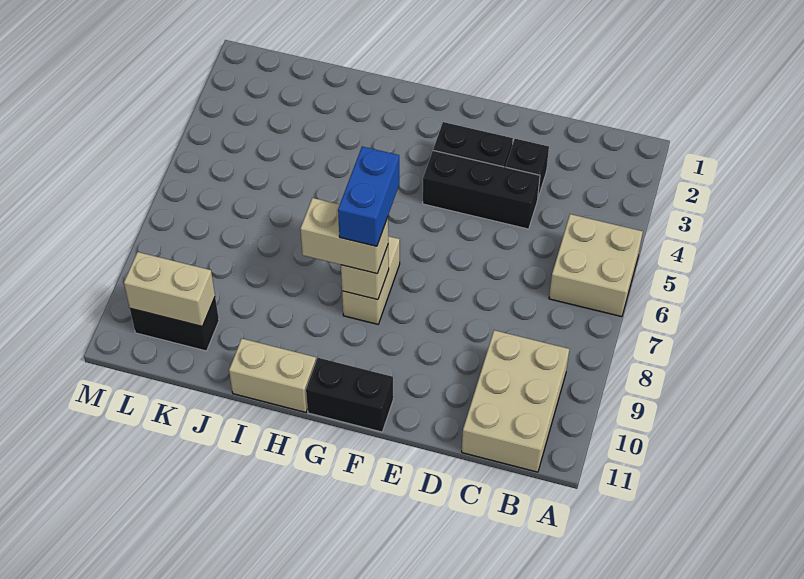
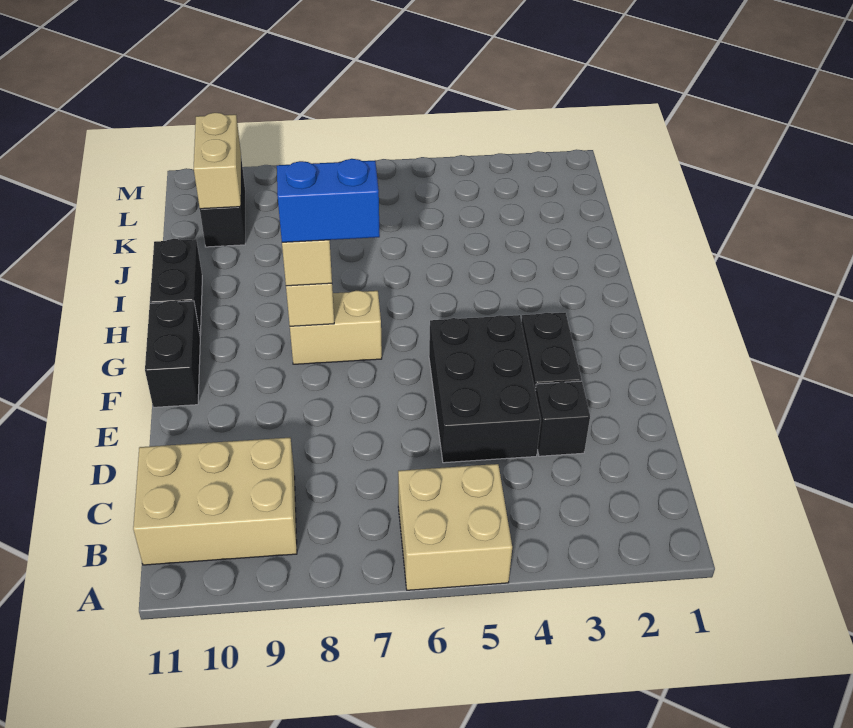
black brick D4:F4 level 1 -> black brick D4:F5 level 1
tan brick H11:I11 level 1 -> black brick H11:I11 level 1

